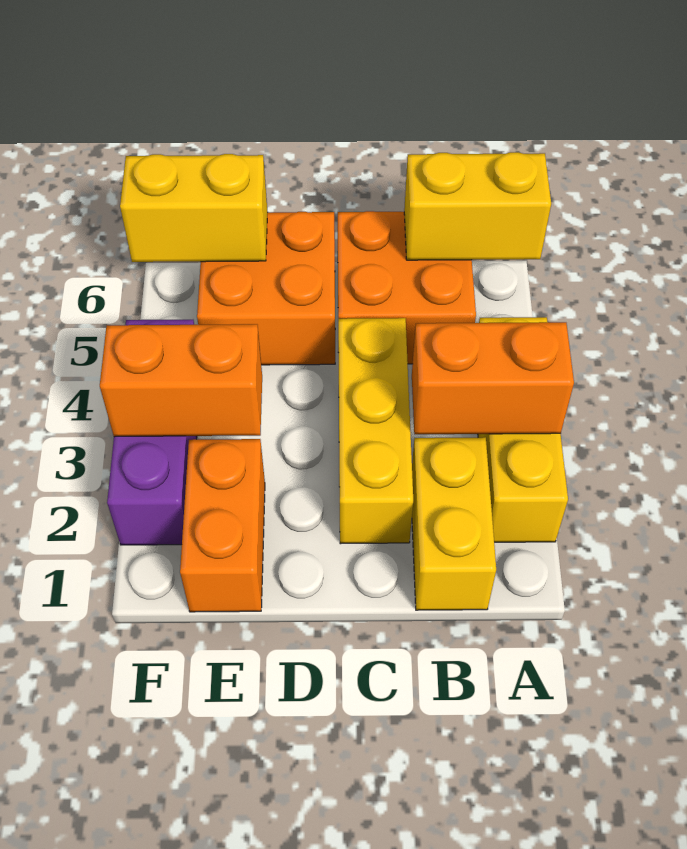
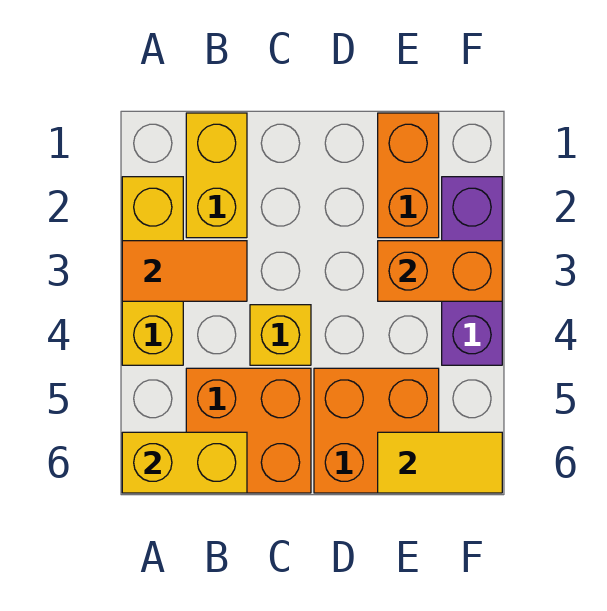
orange brick A3:B3 level 2 -> orange tile A3:B3 level 2
yellow brick C2:C4 level 1 -> yellow brick C4 level 1
yellow brick E6:F6 level 2 -> yellow tile E6:F6 level 2

